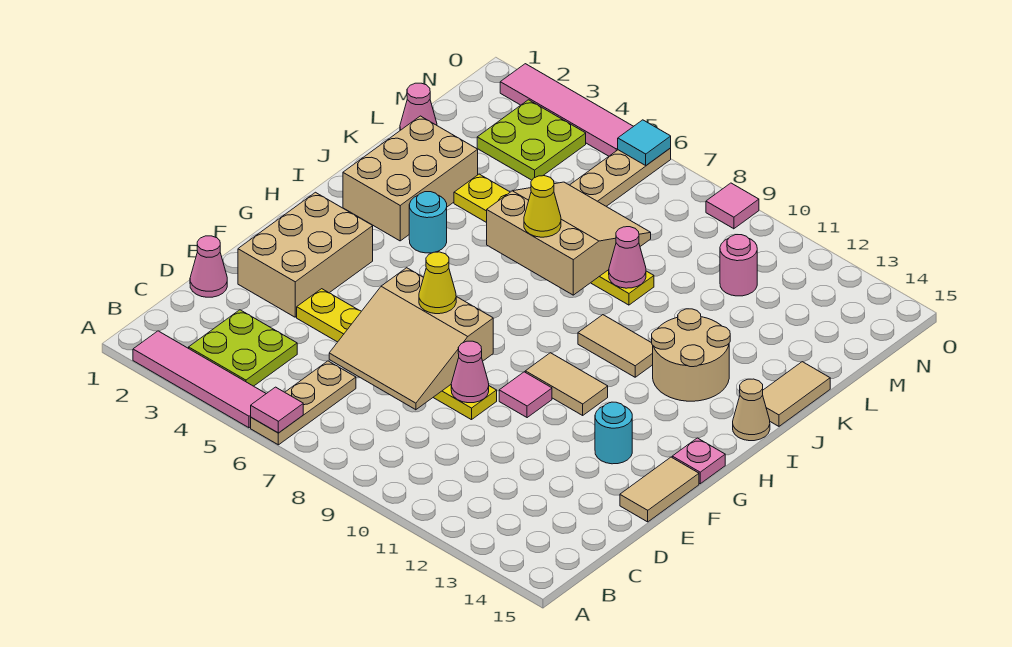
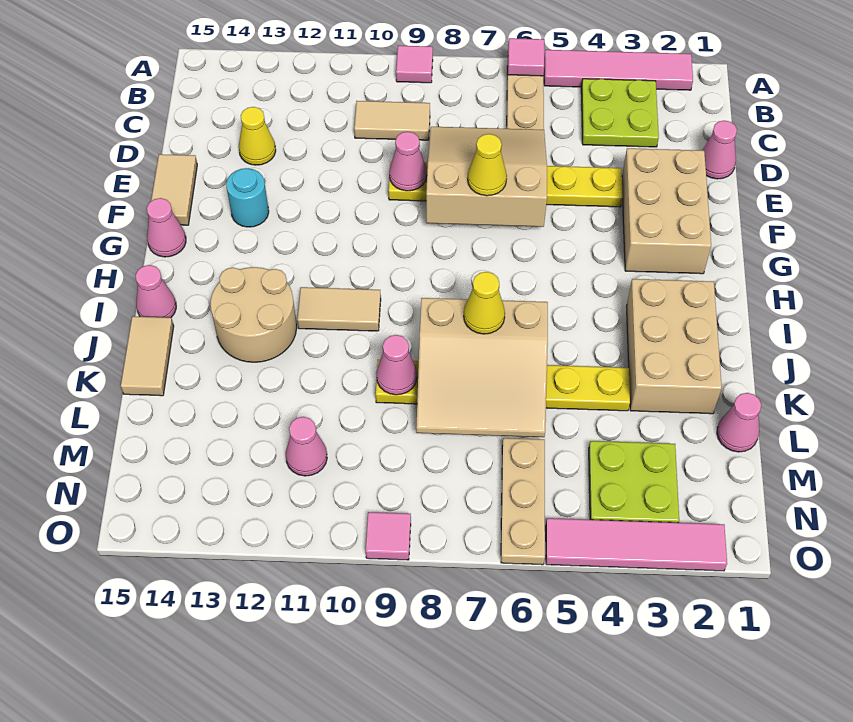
none -> yellow cone D13 level 1
pink tile F10 level 1 -> pink tile A9 level 1
tan tile G10:G11 level 1 -> tan tile C9:C10 level 1
pink plate G15 level 1 -> pink cone G15 level 1
cyan round brick I4 level 1 -> none
tan cone I15 level 1 -> pink cone I15 level 1
pink round brick M11 level 1 -> pink cone M11 level 1
cyan tile O6 level 2 -> none

